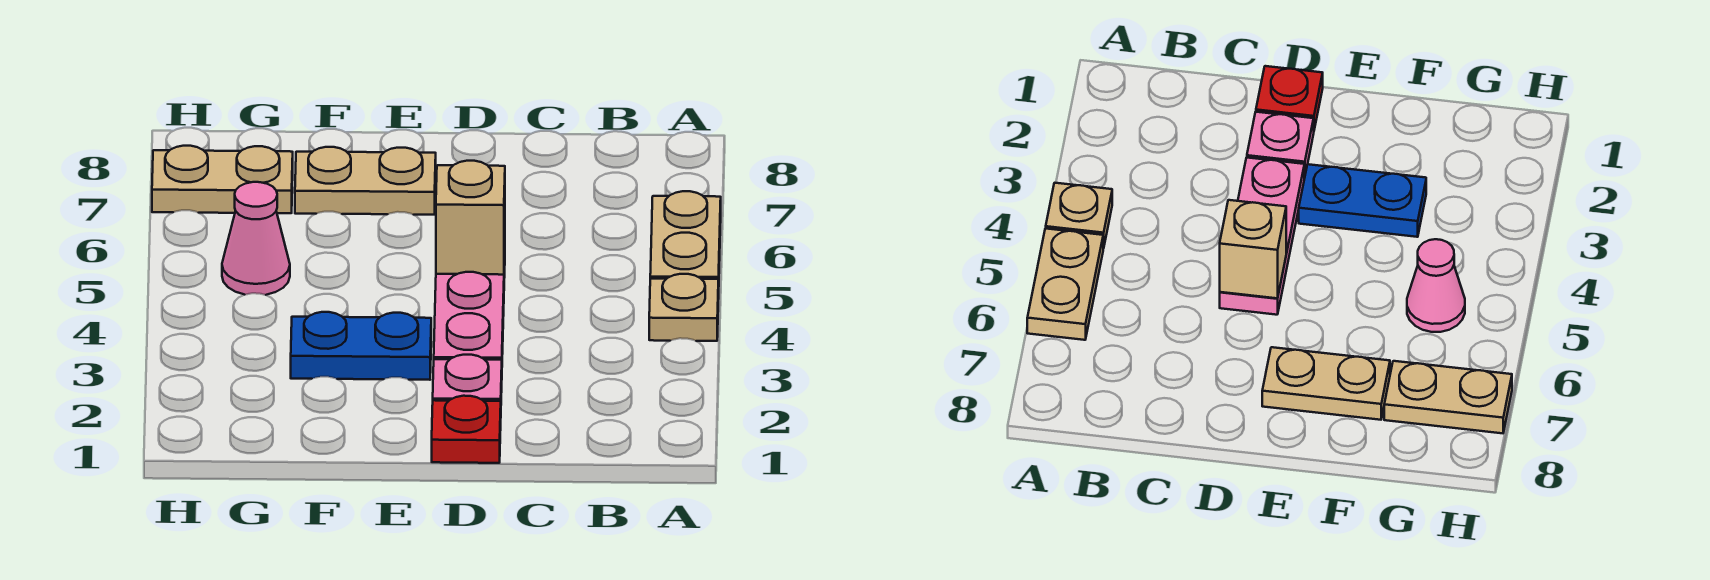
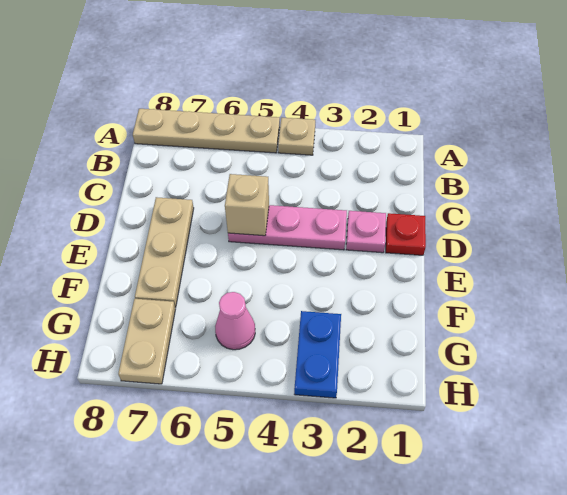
tan plate A5:A6 level 1 -> tan plate A5:A8 level 1
blue plate E3:F3 level 1 -> blue plate G3:H3 level 1
tan plate E7:F7 level 1 -> tan plate D7:F7 level 1

